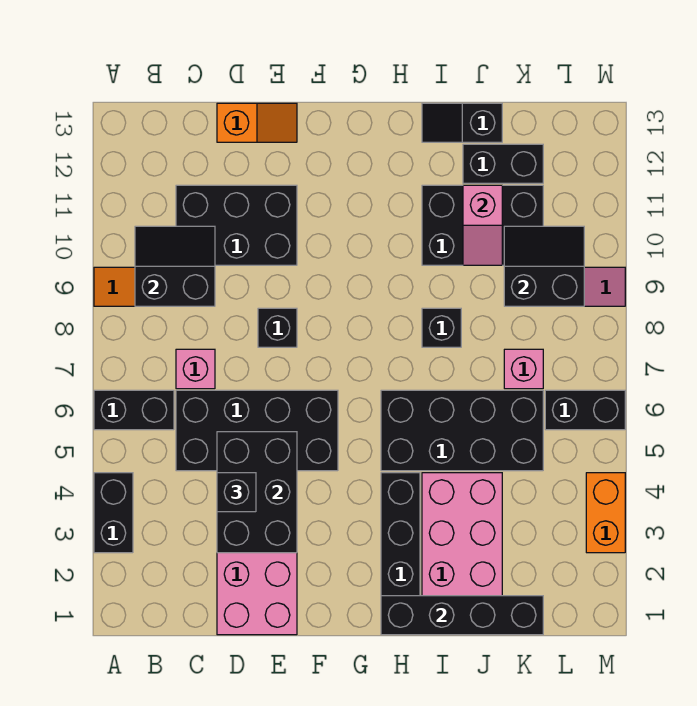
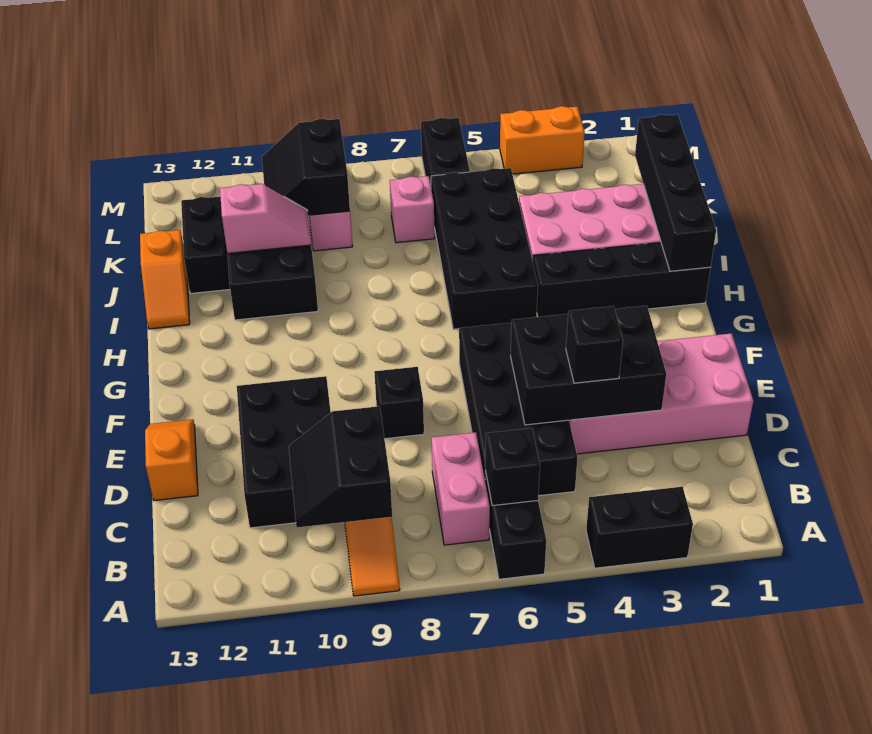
pink brick C7 level 1 -> pink brick B7:C7 level 1
black brick I8 level 1 -> black brick B6 level 2
black slope I13:J13 level 1 top J -> orange slope I13:J13 level 1 top J

